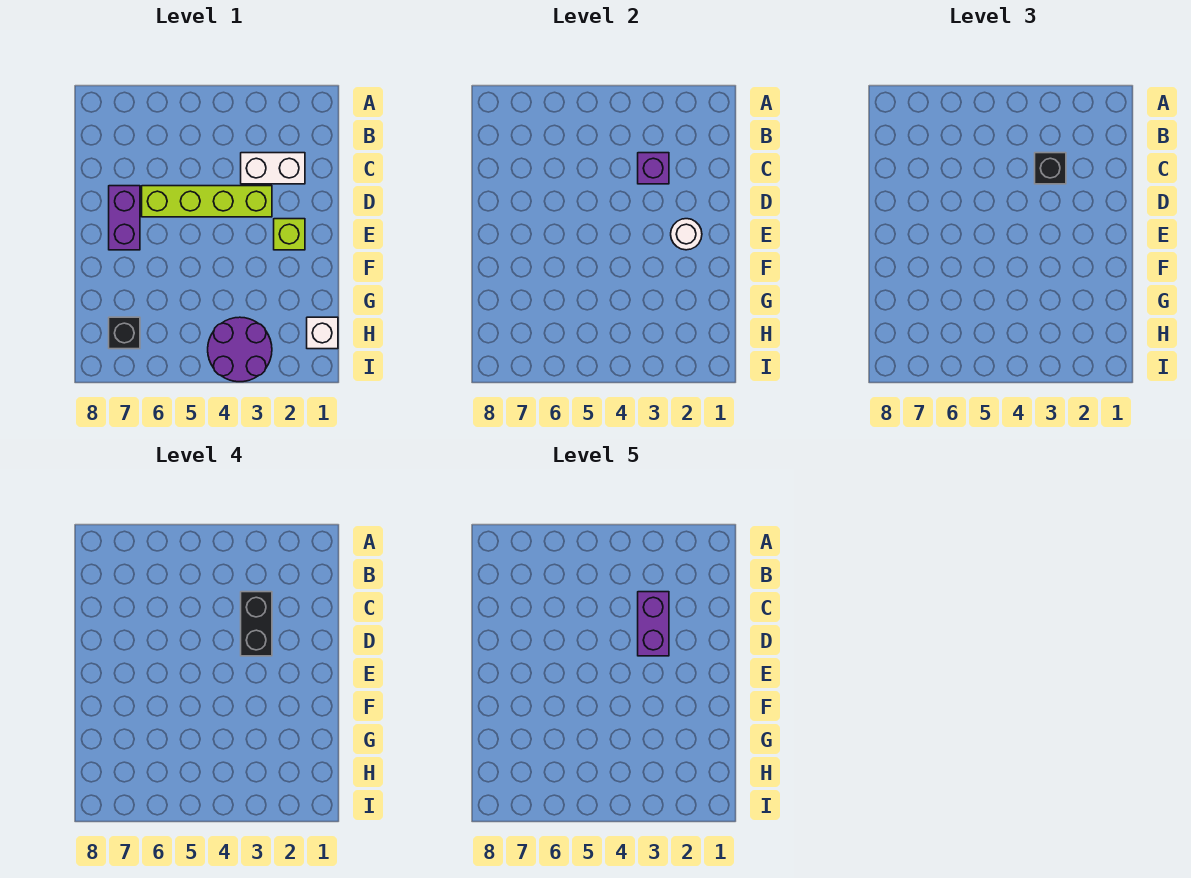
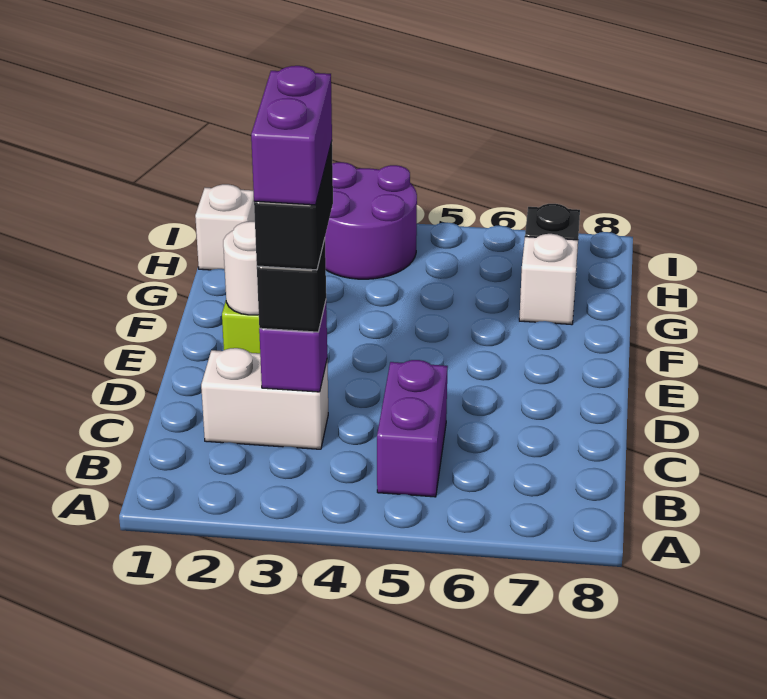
lime brick D3:D6 level 1 -> none
purple brick D7:E7 level 1 -> purple brick B5:C5 level 1
none -> white brick G7 level 1

